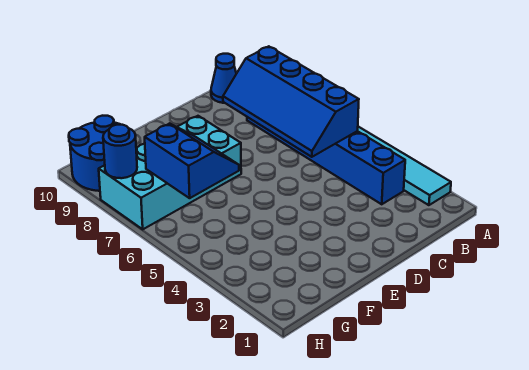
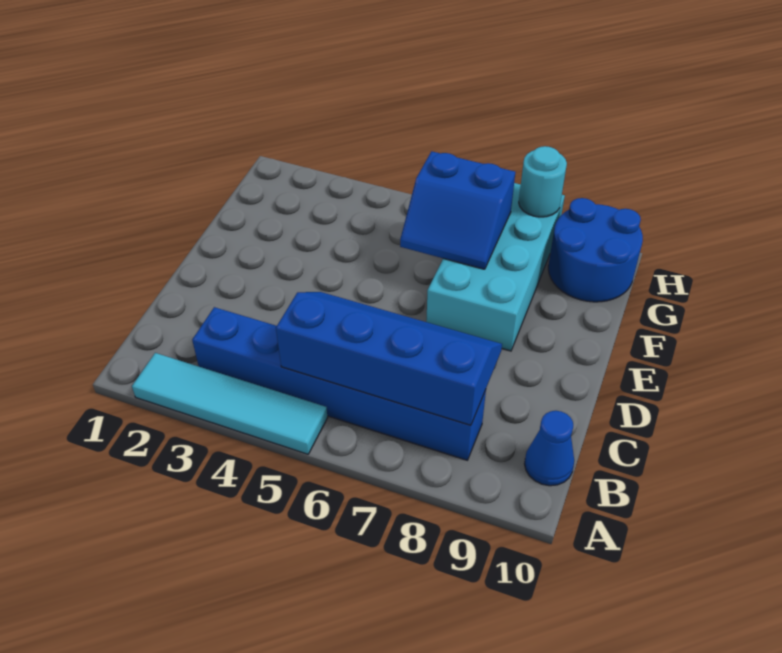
blue round brick H8 level 2 -> cyan round brick H8 level 2

